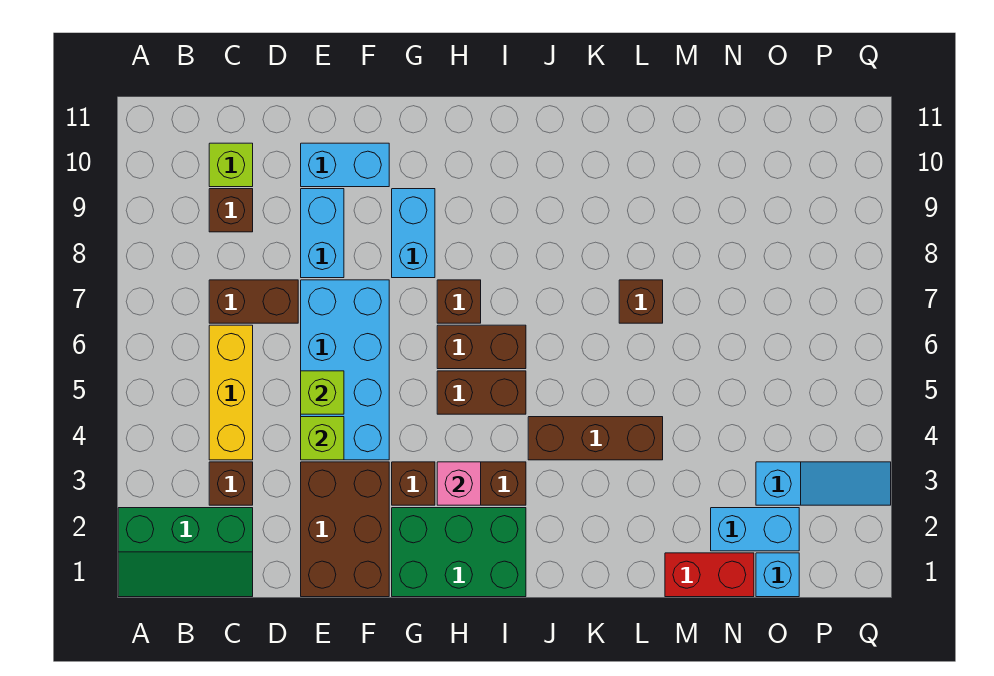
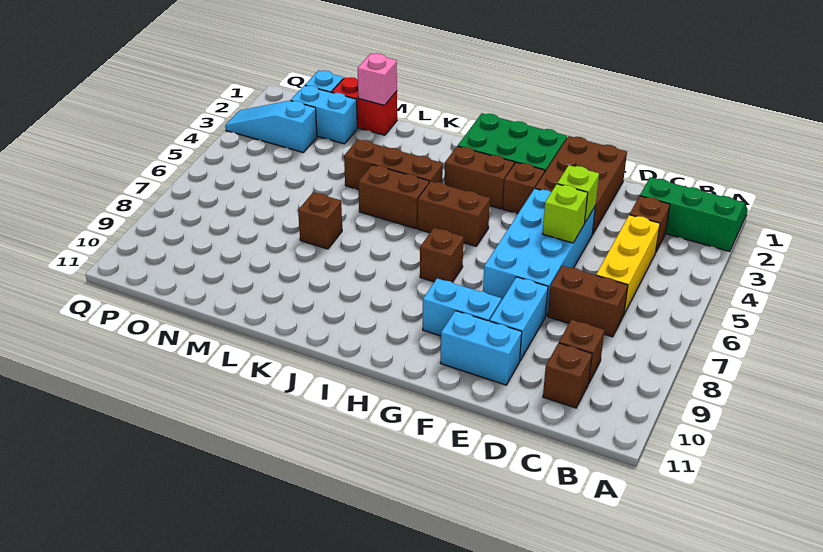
lime brick C10 level 1 -> brown brick C10 level 1
cyan brick G8:G9 level 1 -> cyan brick F9:G9 level 1
pink brick H3 level 2 -> pink brick M1 level 2
brown brick H6:I6 level 1 -> brown brick J5:K5 level 1

